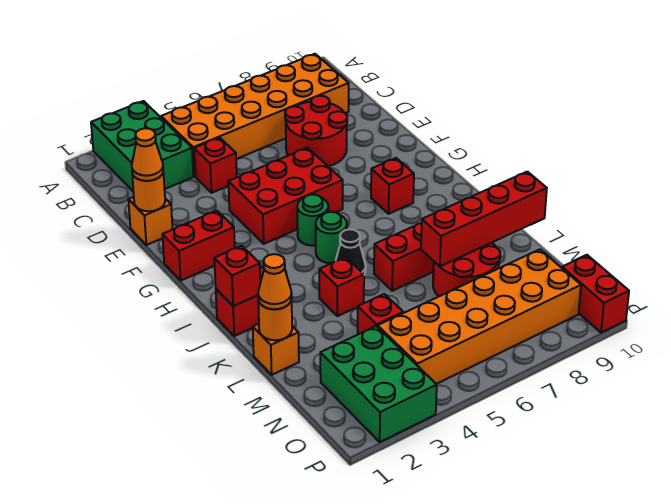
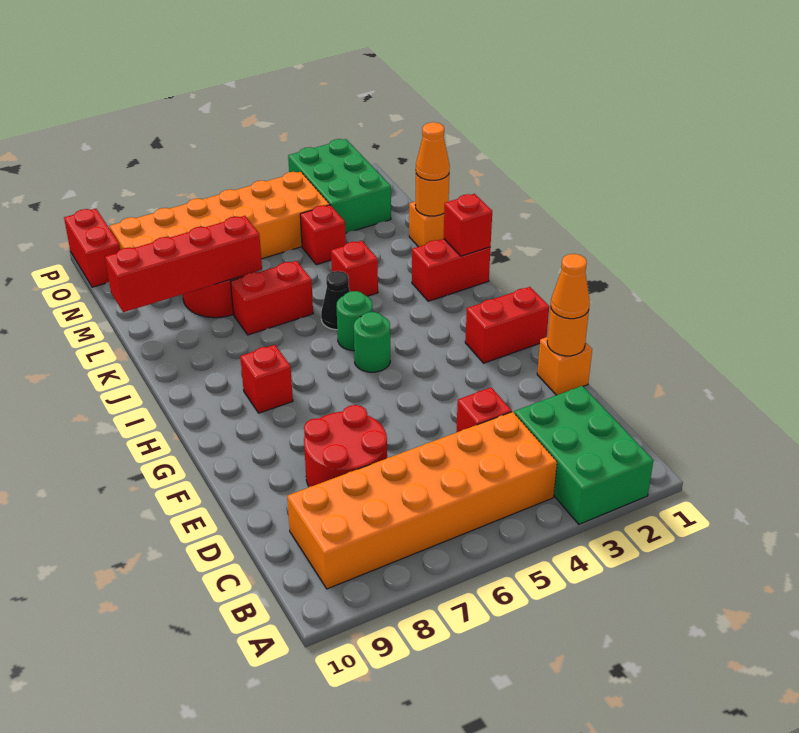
red brick F4:G6 level 1 -> none

